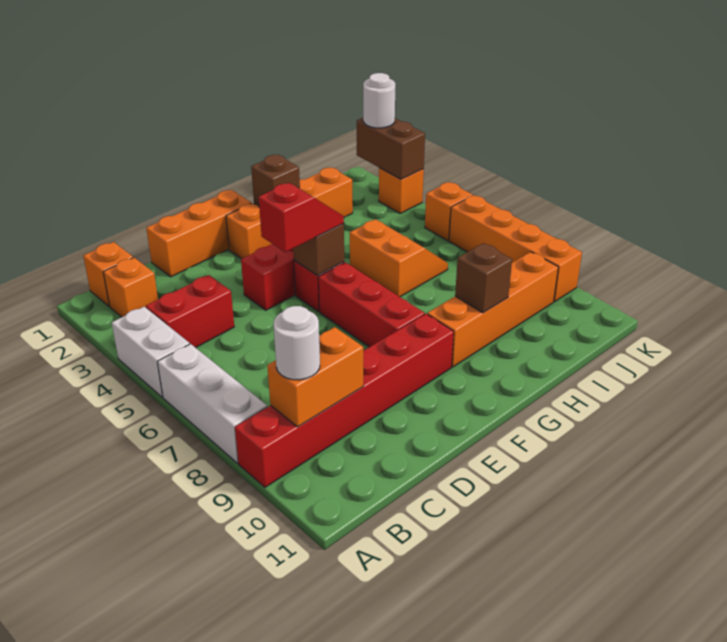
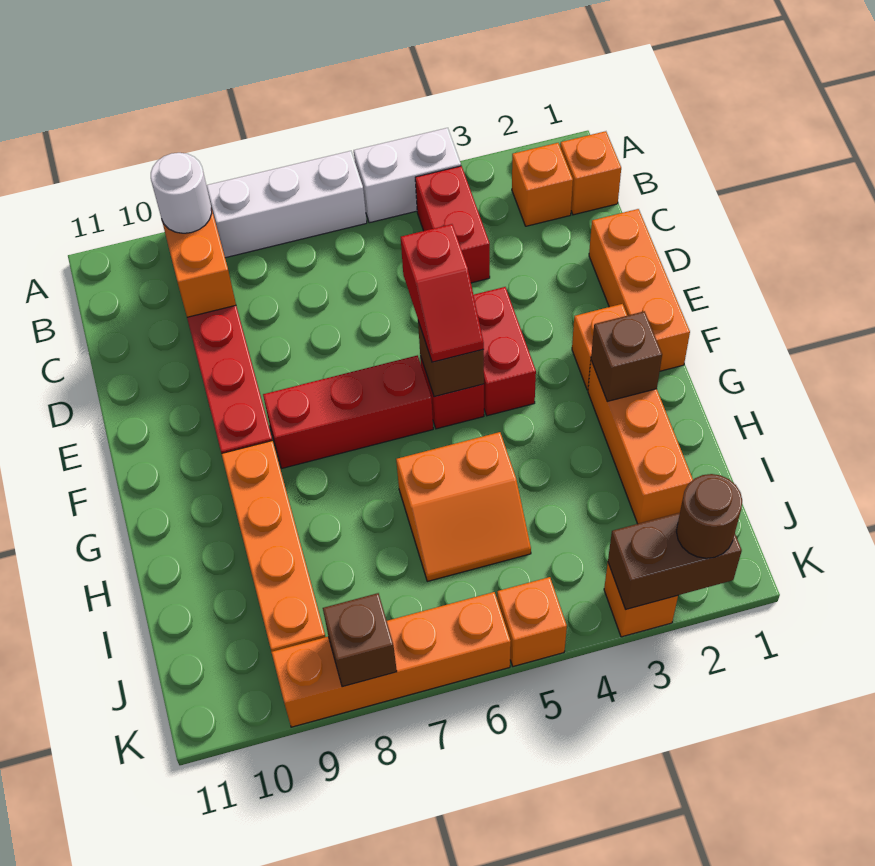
brown brick H9 level 2 -> brown brick K8 level 2
white round brick K2 level 3 -> brown round brick K2 level 3

